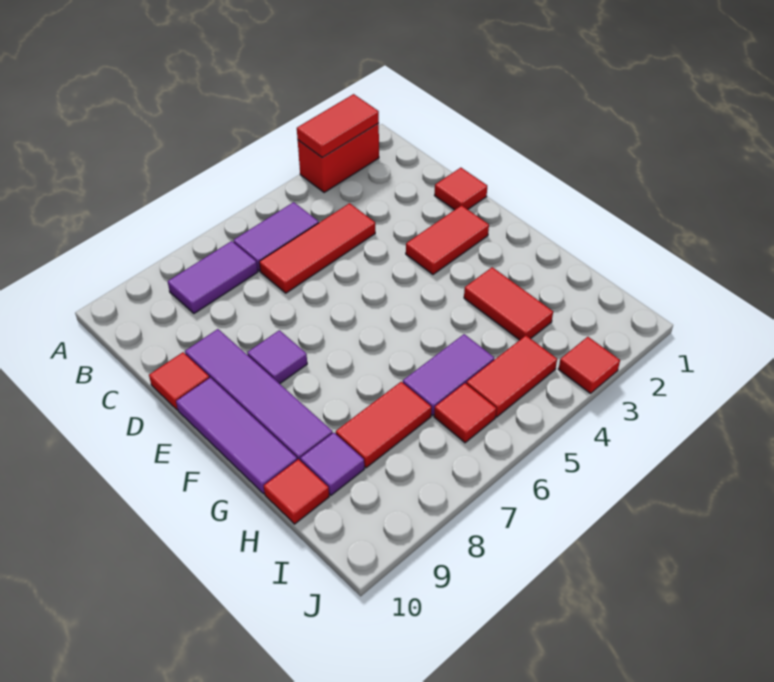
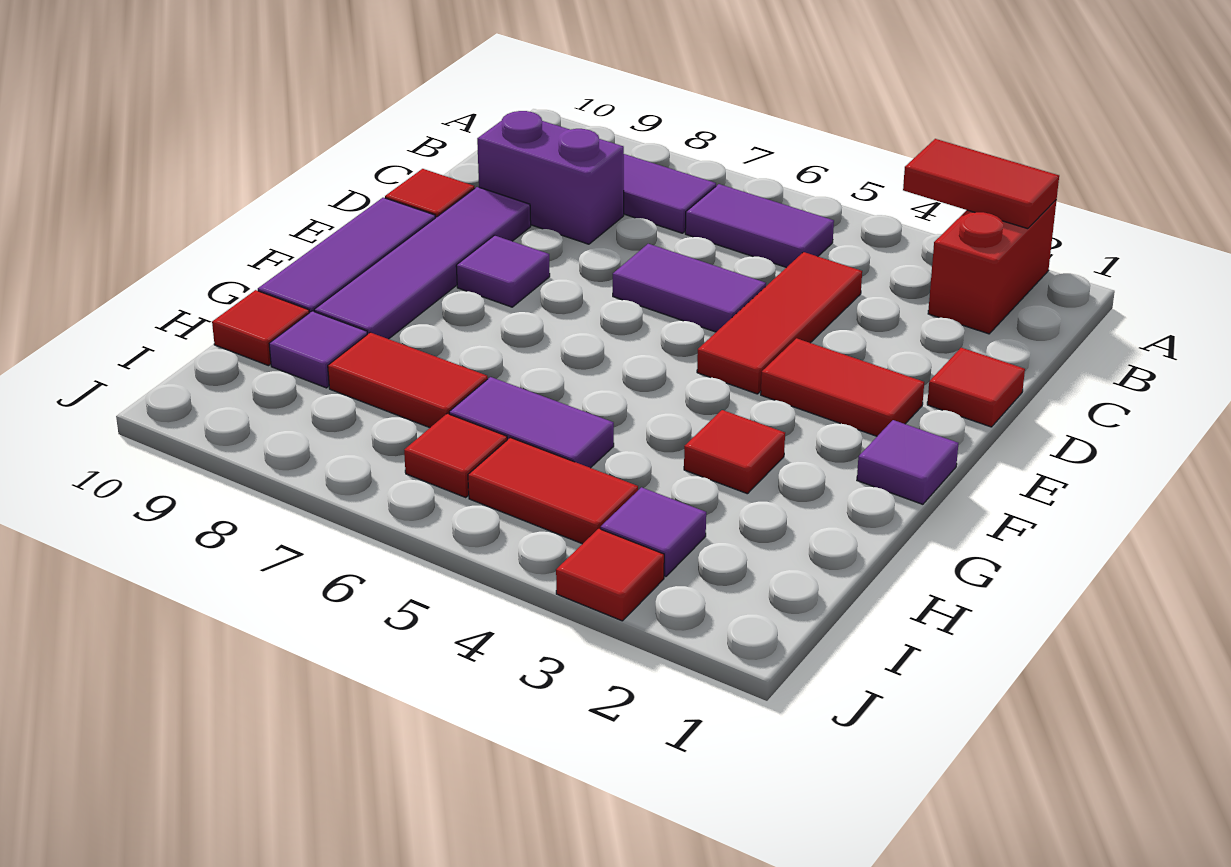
red brick A2:A3 level 1 -> red brick A2:B2 level 1
red tile C4:C6 level 1 -> red tile C4:E4 level 1
none -> purple brick C8:C9 level 1
none -> purple tile D5:D6 level 1
none -> purple tile F1 level 1
red tile G3:H3 level 1 -> red tile G3 level 1
none -> purple tile I3 level 1

